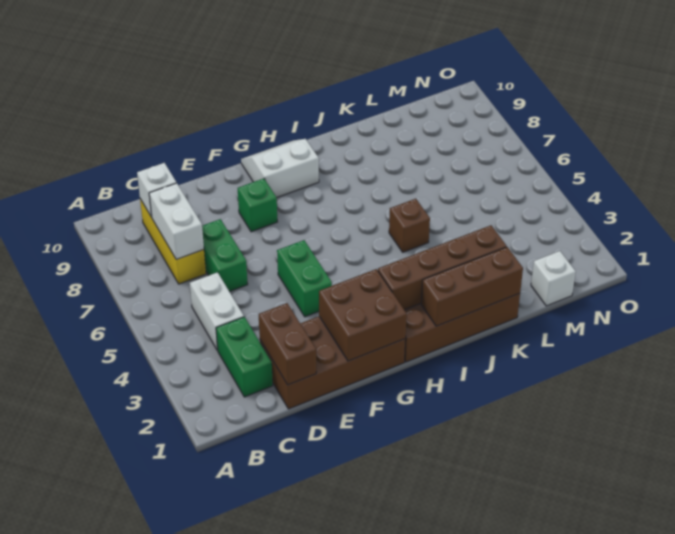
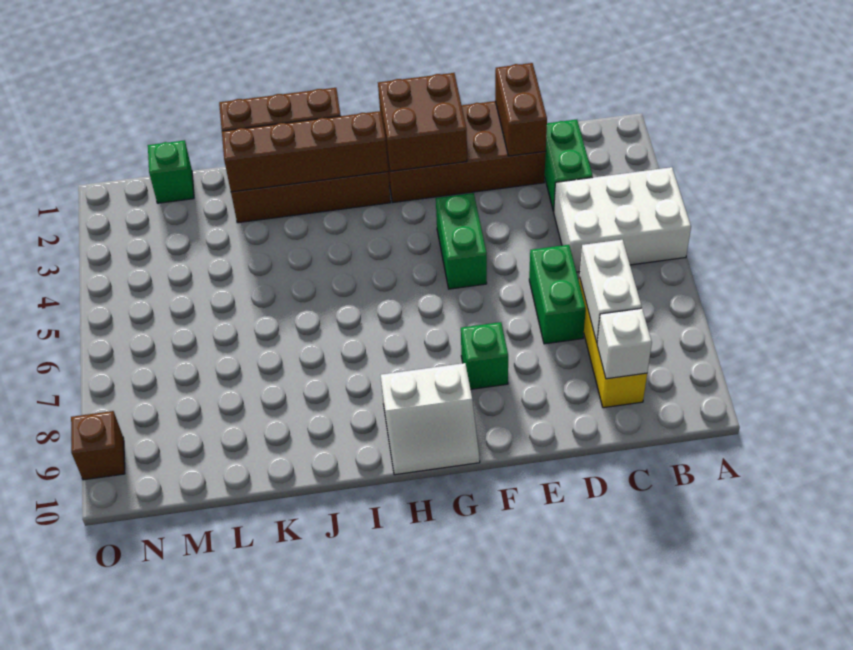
white brick C4:C5 level 1 -> white brick A4:C5 level 1
brown brick J5 level 1 -> brown brick O9 level 1
white brick M1 level 1 -> green brick M1 level 1

